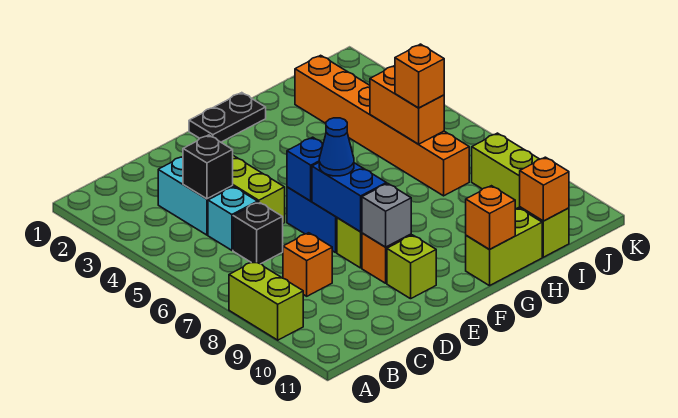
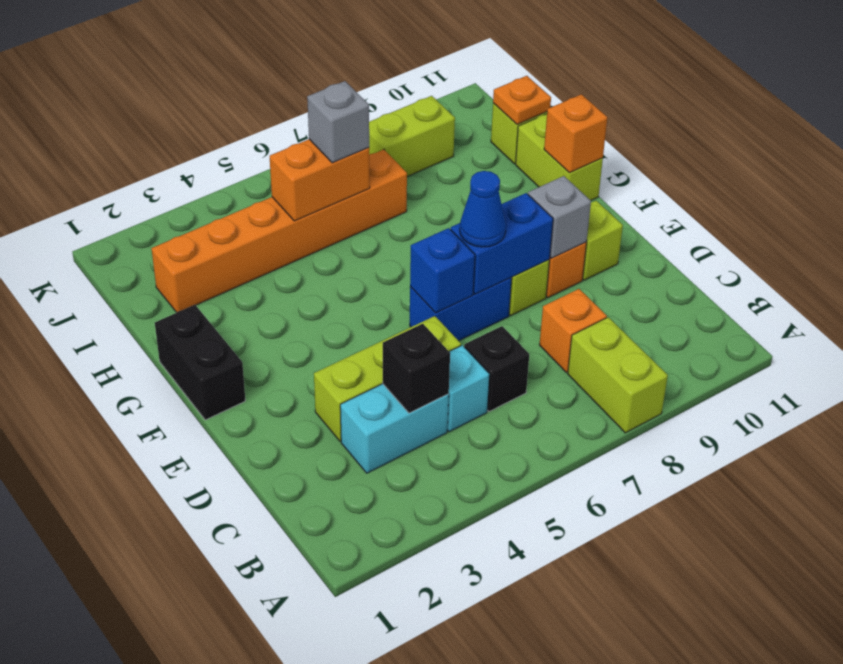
lime brick A8:A9 level 1 -> lime brick A8:B8 level 1
black plate F1:G1 level 1 -> black brick F1:G1 level 1
orange brick I6 level 3 -> grey brick I6 level 3
orange brick I11 level 2 -> orange plate I11 level 2

